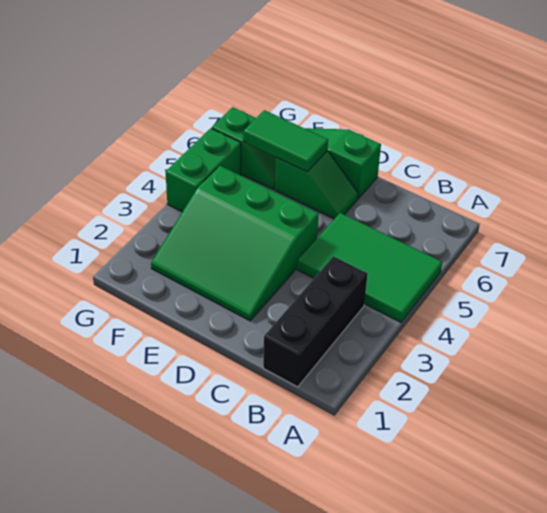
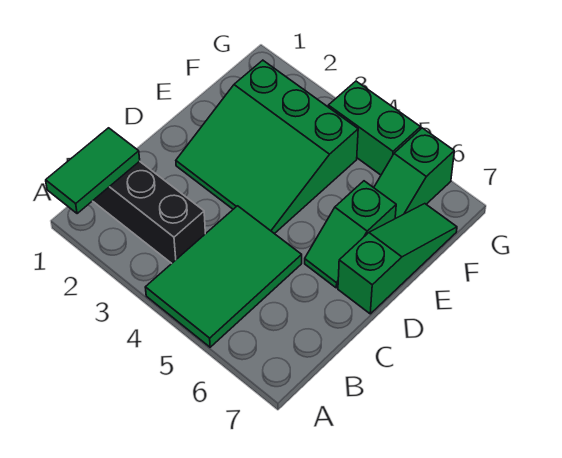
green slope D2:F4 level 1 top 4 -> green slope D2:F4 level 1 top F
green tile E6:F6 level 2 -> green tile A1:B1 level 2

